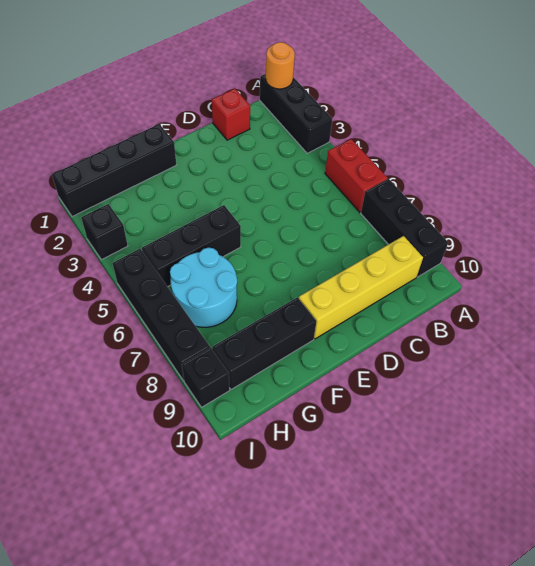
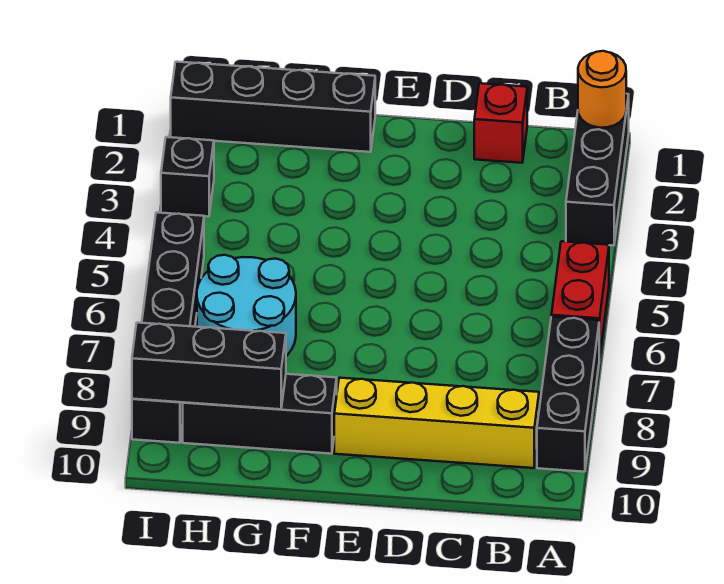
black brick F5:H5 level 1 -> black brick G9:I9 level 2

